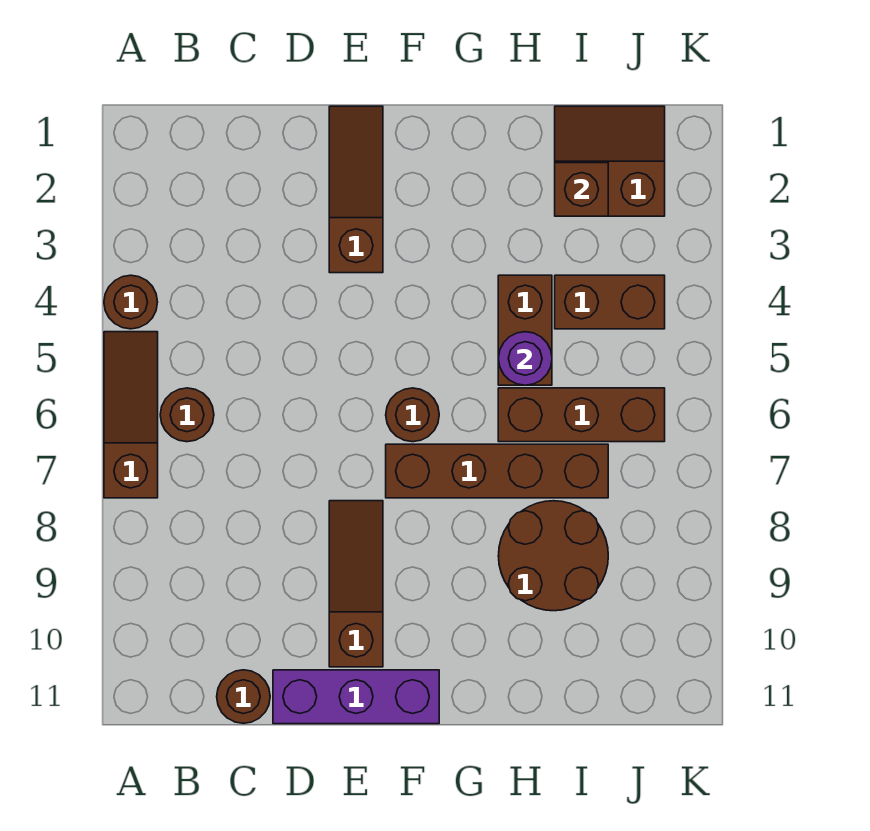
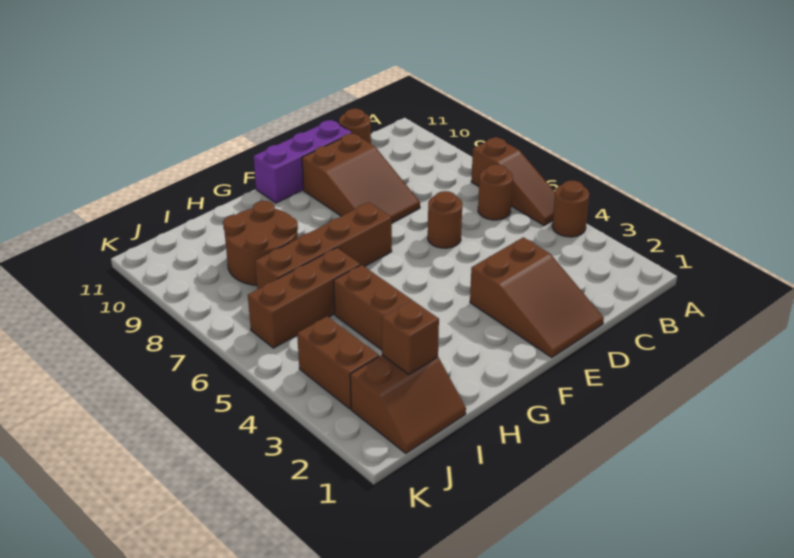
brown slope E1:E3 level 1 top 3 -> brown slope D1:E3 level 1 top 3
brown slope E8:E10 level 1 top 10 -> brown slope D8:E10 level 1 top 10
brown round brick F6 level 1 -> brown round brick D6 level 1
purple round brick H5 level 2 -> none
brown brick I4:J4 level 1 -> brown brick J3:J4 level 1

